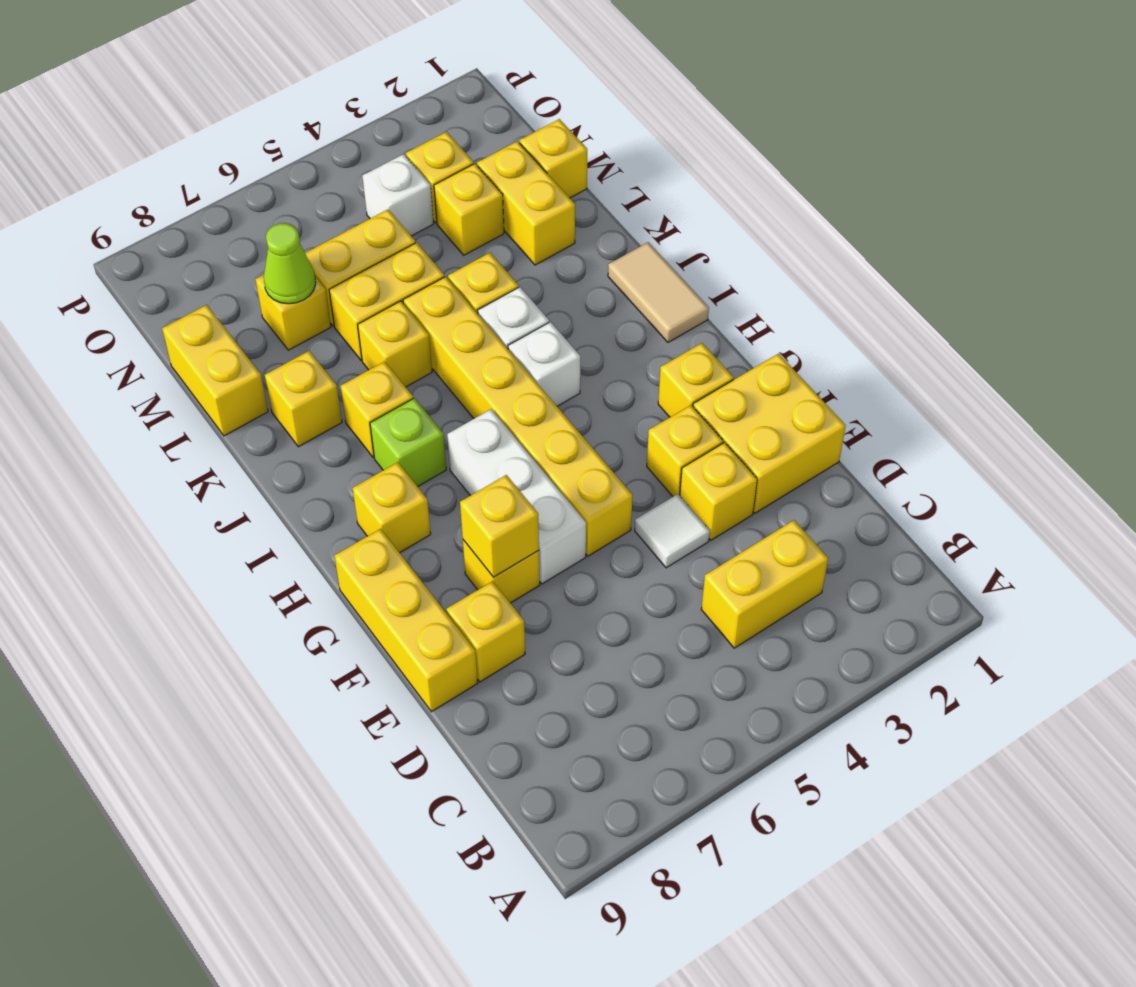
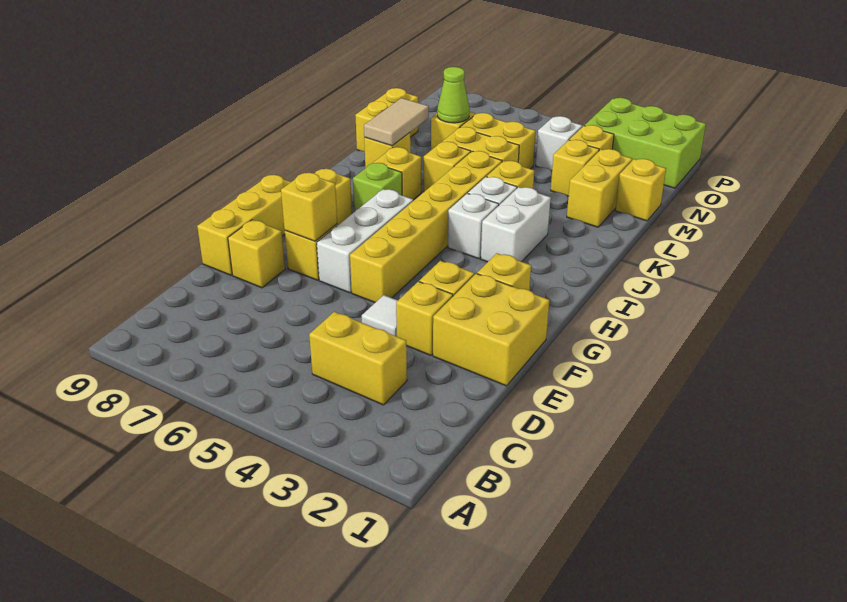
tan tile I1:J1 level 1 -> tan tile K8:L8 level 2
none -> white brick I3:J3 level 1
none -> lime brick O1:P3 level 1

